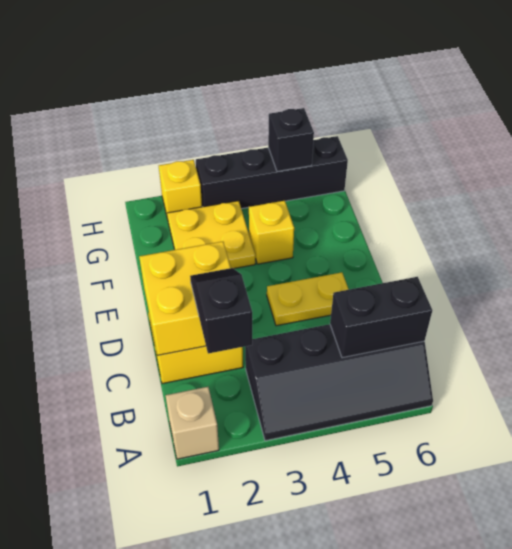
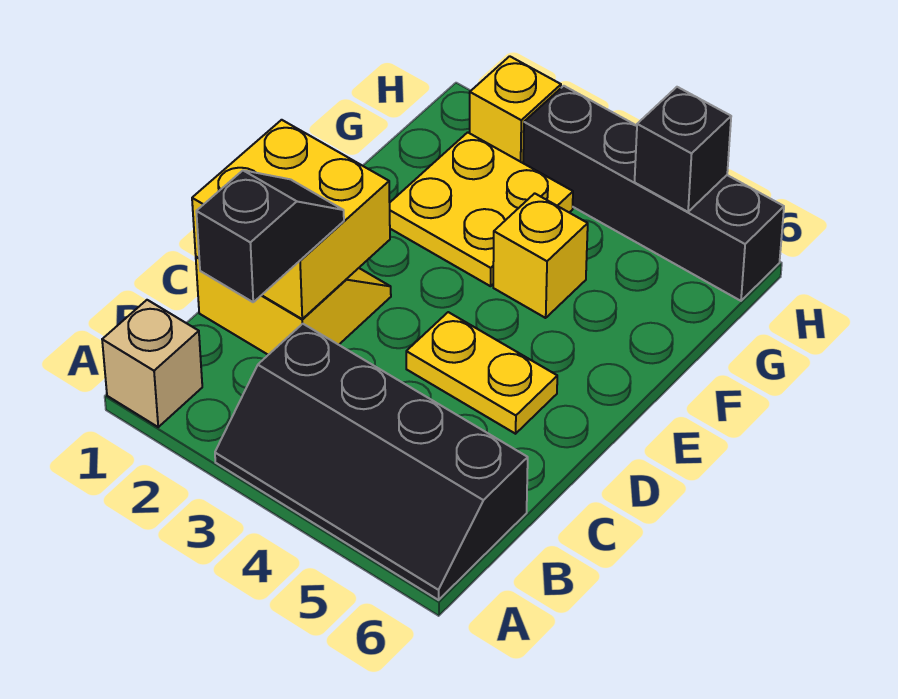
black brick B5:B6 level 2 -> none

